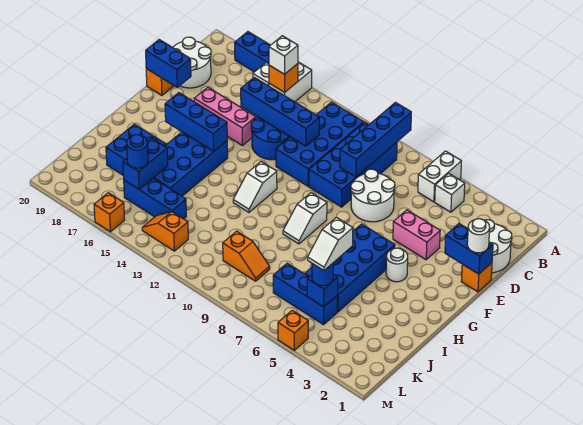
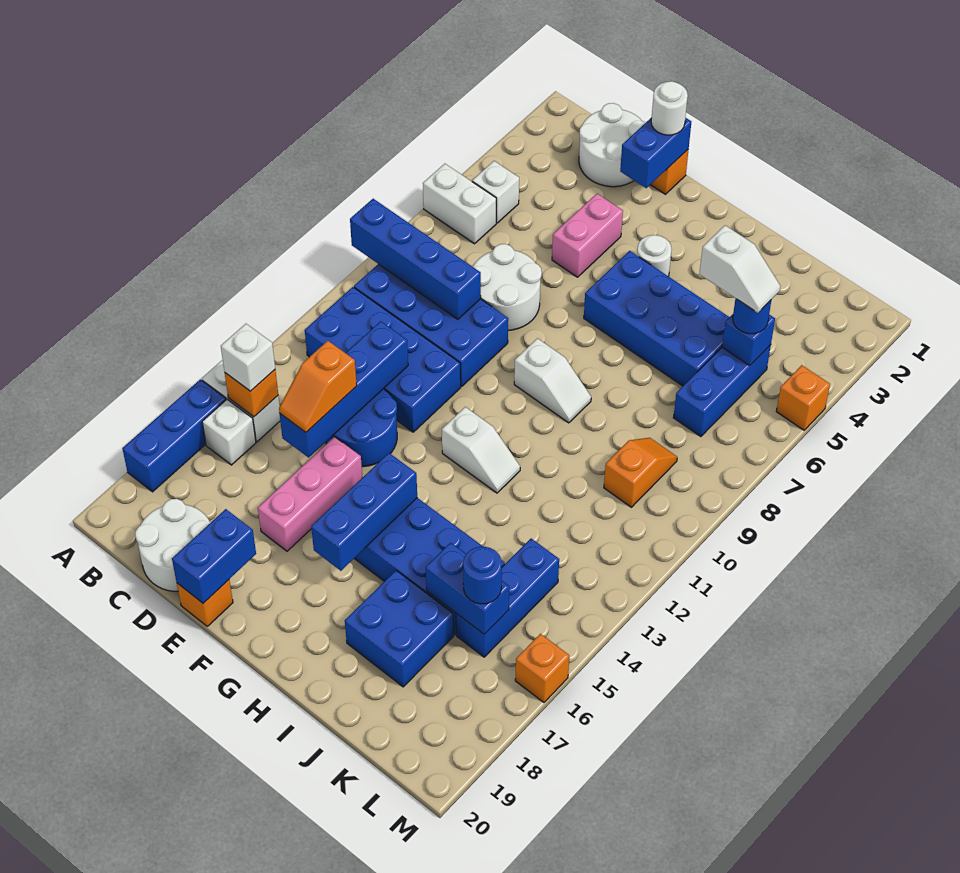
orange slope L13:L14 level 1 top 13 -> orange slope D14:D15 level 3 top 14

